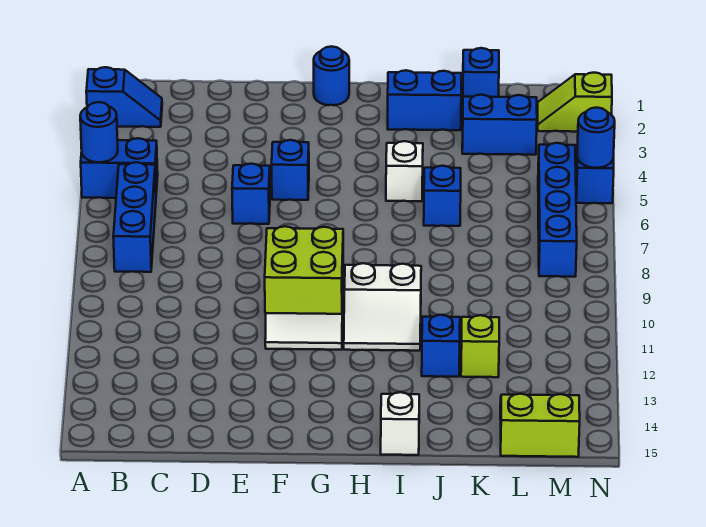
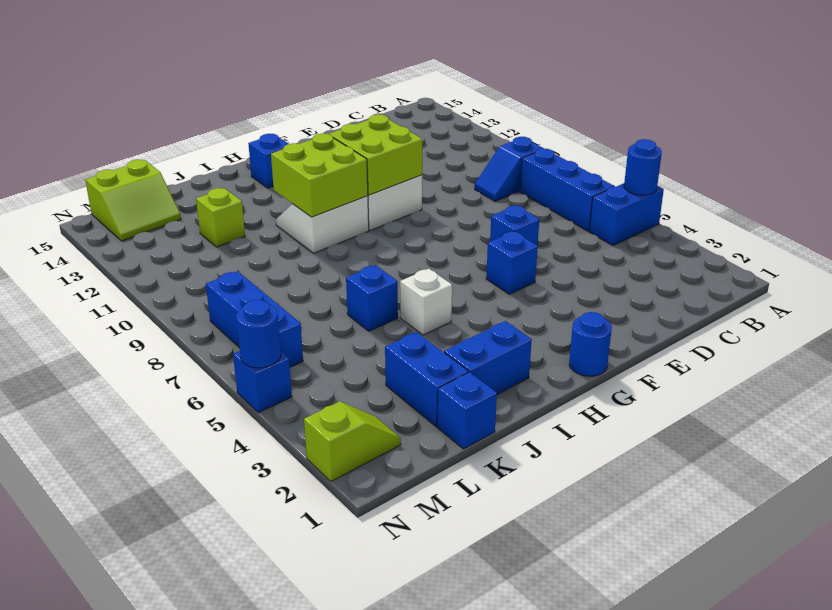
blue slope A2:B2 level 1 top A -> blue slope B9:C9 level 1 top B
none -> lime brick H10:I11 level 2
white brick I15 level 1 -> none
blue brick J12 level 1 -> blue brick H14 level 1
blue brick K3:L3 level 1 -> blue brick K2:K3 level 1
blue brick M5:M8 level 1 -> blue brick M6:M8 level 1

